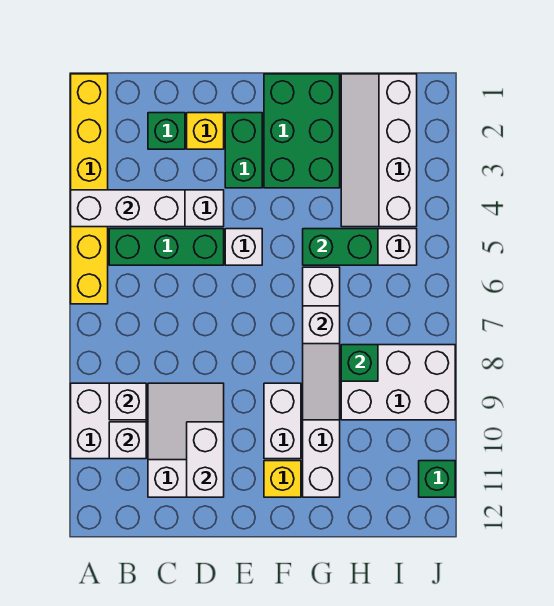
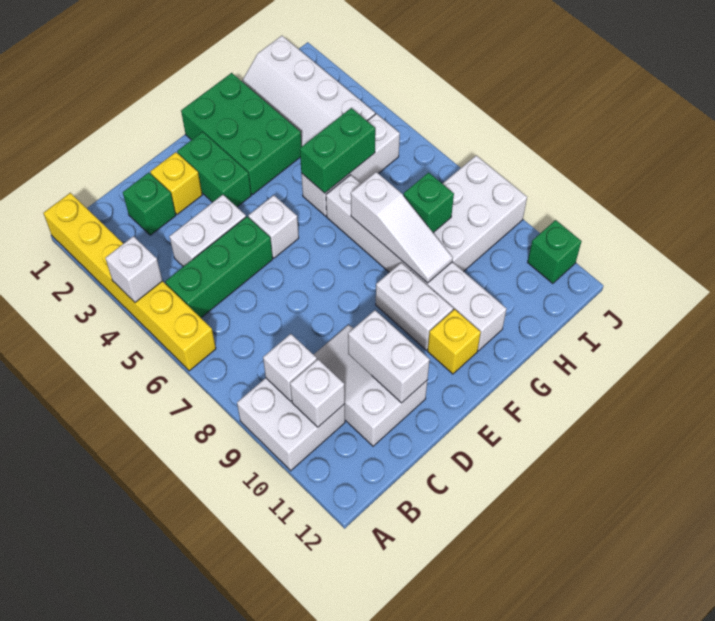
white brick A4:C4 level 2 -> white brick A4 level 2

